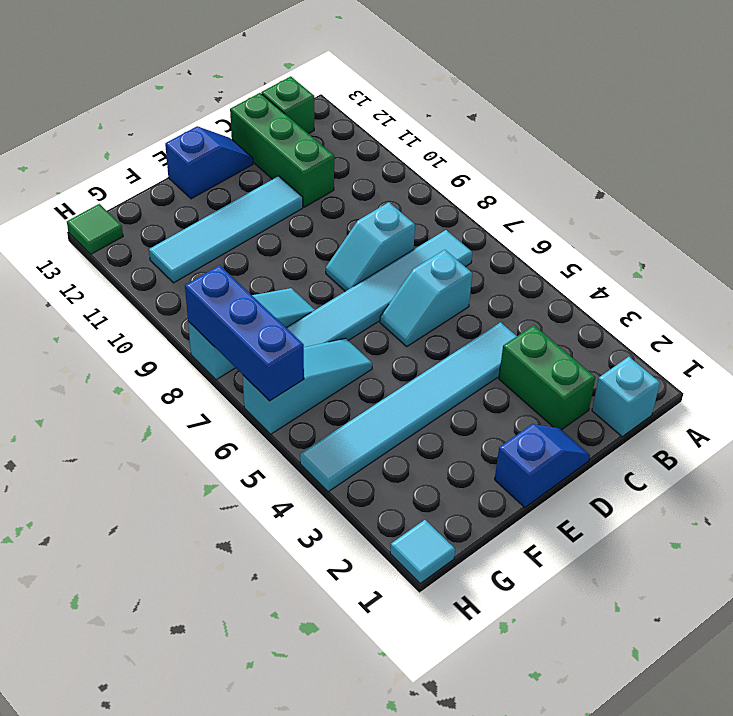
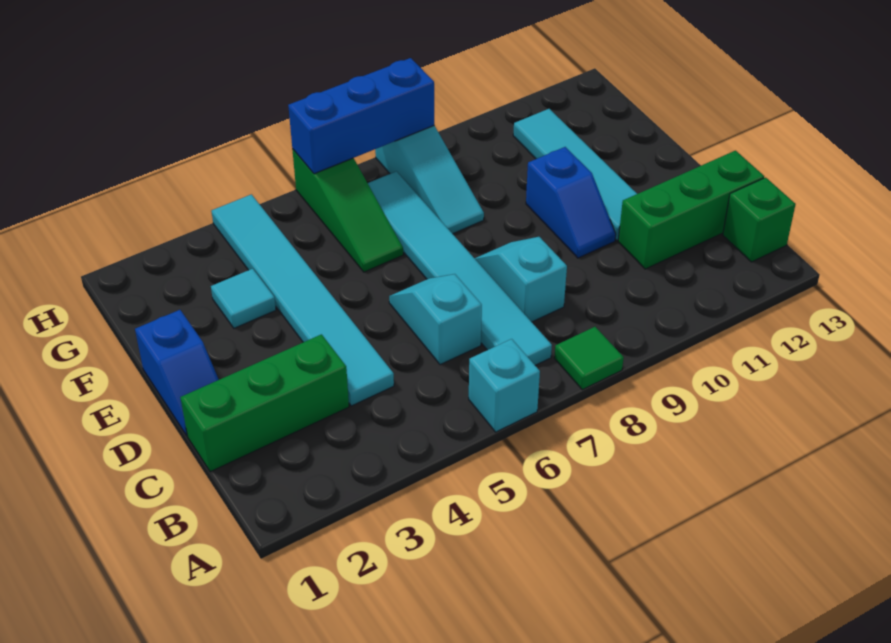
cyan brick B1 level 1 -> cyan brick A6 level 1
green brick C2:C3 level 1 -> green brick C1:C3 level 1
blue slope D13:E13 level 1 top E -> blue slope D10:E10 level 1 top E
cyan slope F6:H6 level 1 top H -> green slope F6:H6 level 1 top H
cyan tile H1 level 1 -> cyan tile F3 level 1
green tile H13 level 1 -> green tile A8 level 1

